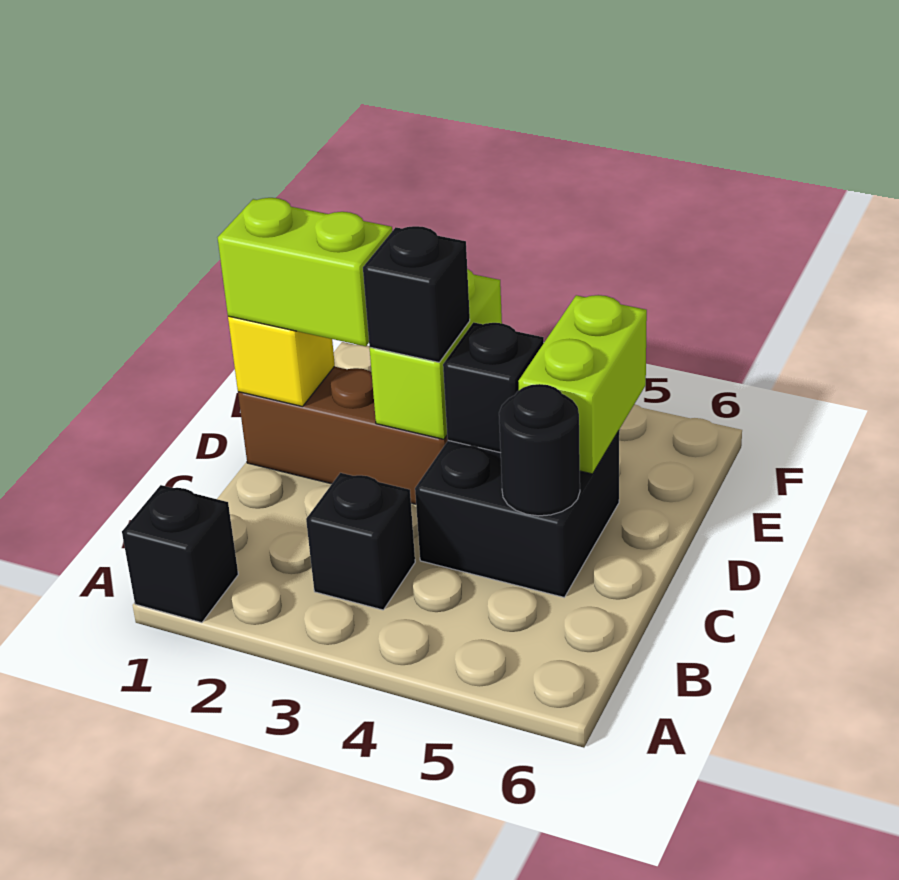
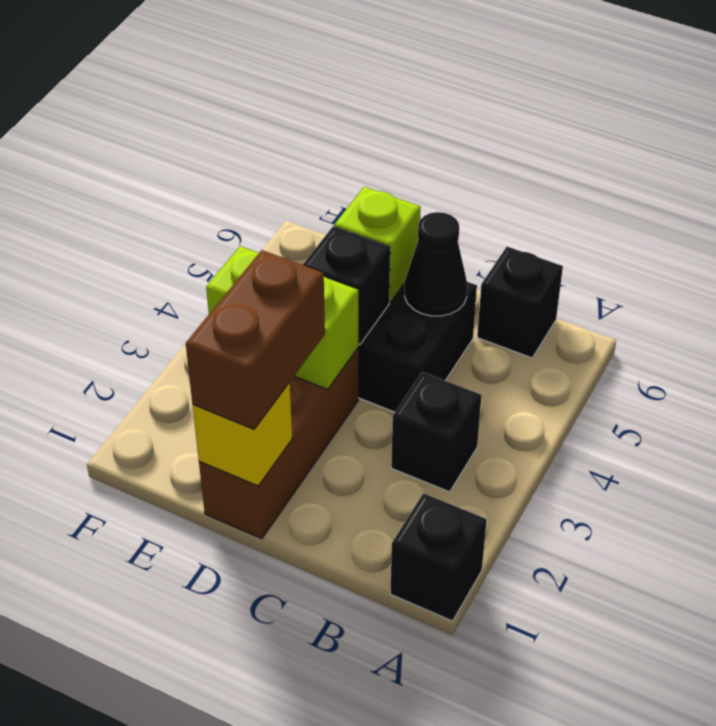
black round brick C5 level 2 -> black cone C5 level 2
lime brick D1:D2 level 3 -> brown brick D1:D2 level 3
black brick D3 level 3 -> black brick B6 level 1
lime brick D5:E5 level 2 -> lime brick D5 level 2

